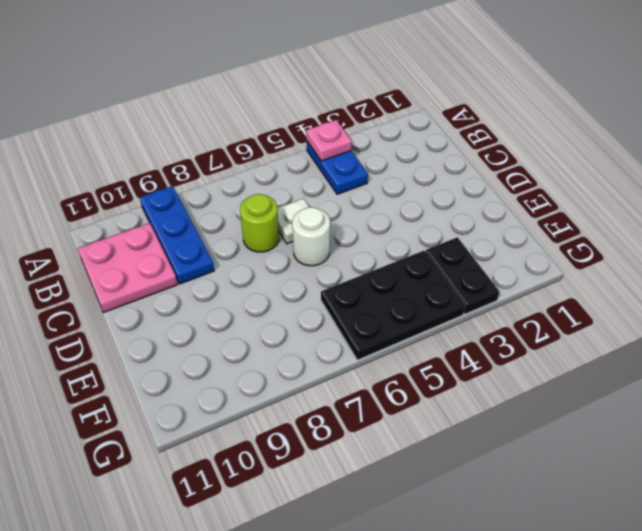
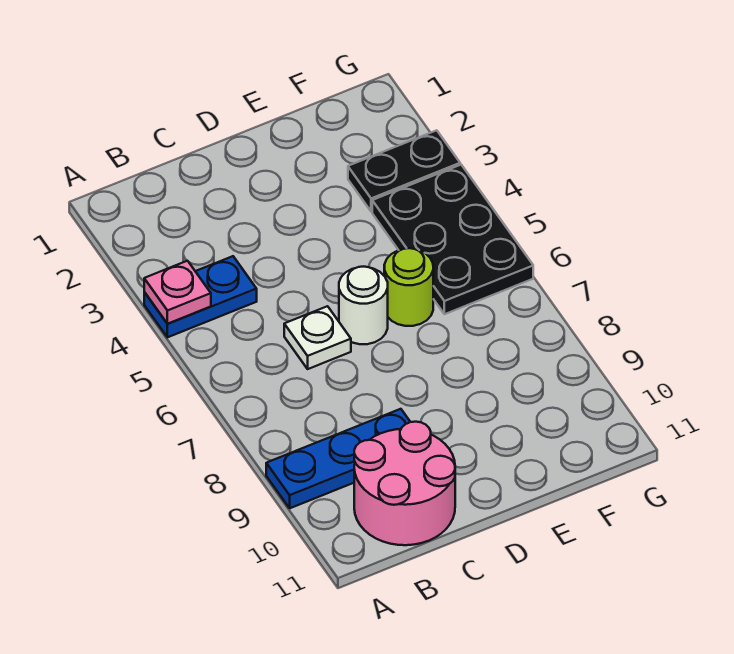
pink plate B10:C11 level 1 -> pink round brick B10:C11 level 1
lime round brick C7 level 1 -> lime round brick E6 level 1

